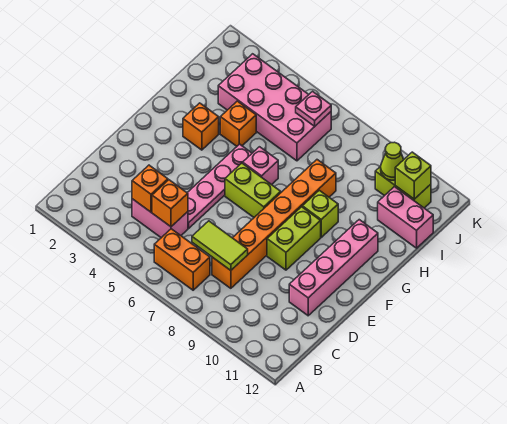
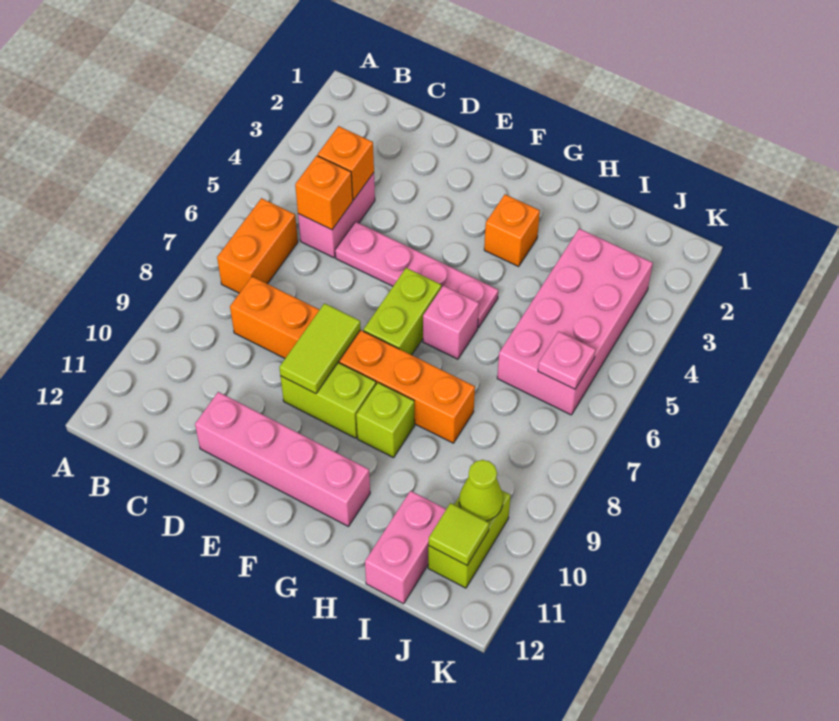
lime tile C7:C8 level 2 -> lime tile E8:E9 level 2
orange brick H4 level 1 -> none
lime brick J11 level 2 -> lime tile J11 level 2

